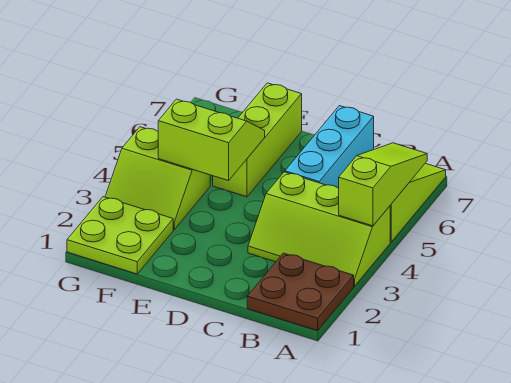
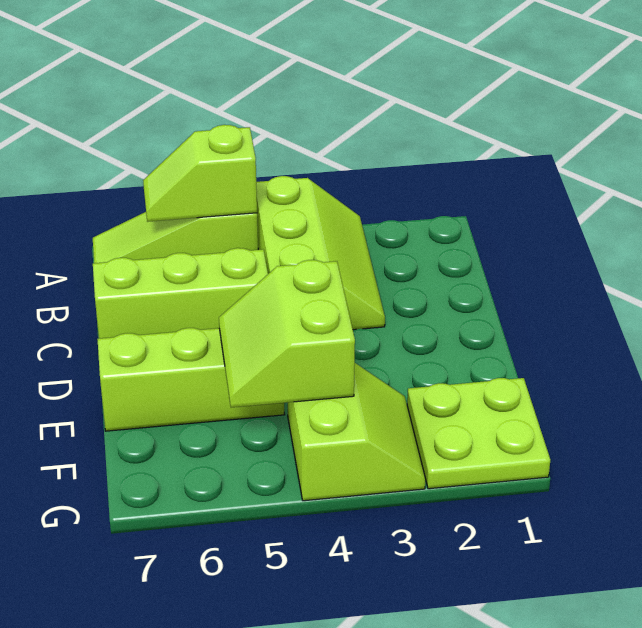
brown plate A1:B2 level 1 -> none
lime slope A4:A6 level 2 top 4 -> lime slope A5:A6 level 2 top 5
cyan brick C5:C7 level 1 -> lime brick C5:C7 level 1

